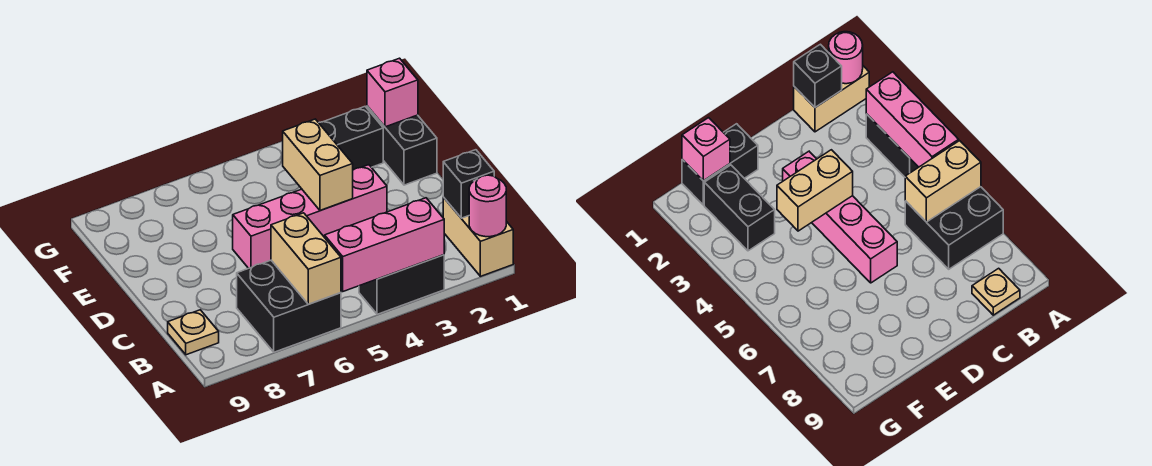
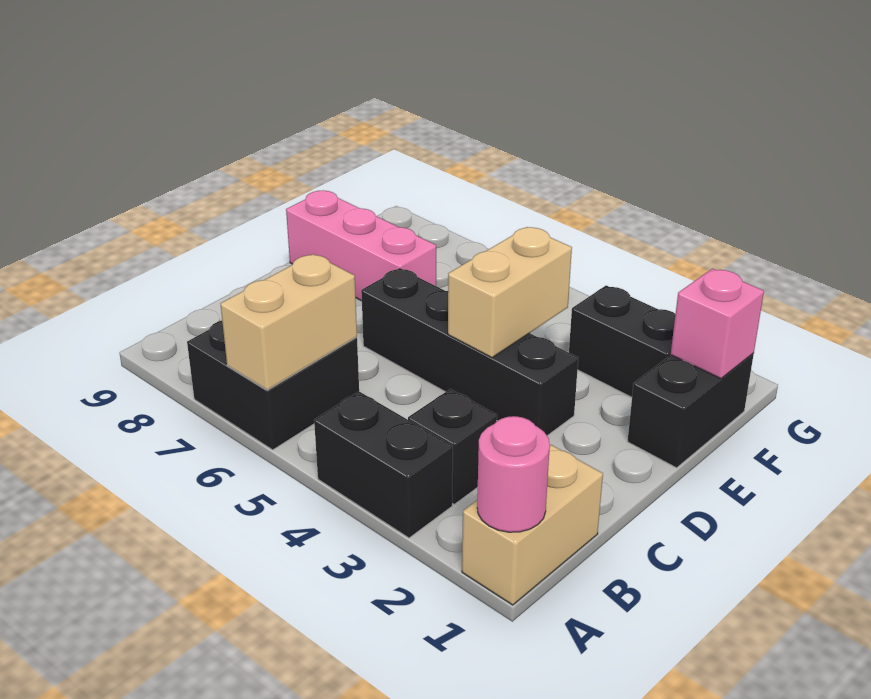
pink brick A3:A5 level 2 -> pink brick E7:E9 level 1
black brick B1 level 2 -> black brick B3 level 1
tan plate B9 level 1 -> none
pink brick D3:D6 level 1 -> black brick D3:D6 level 1

